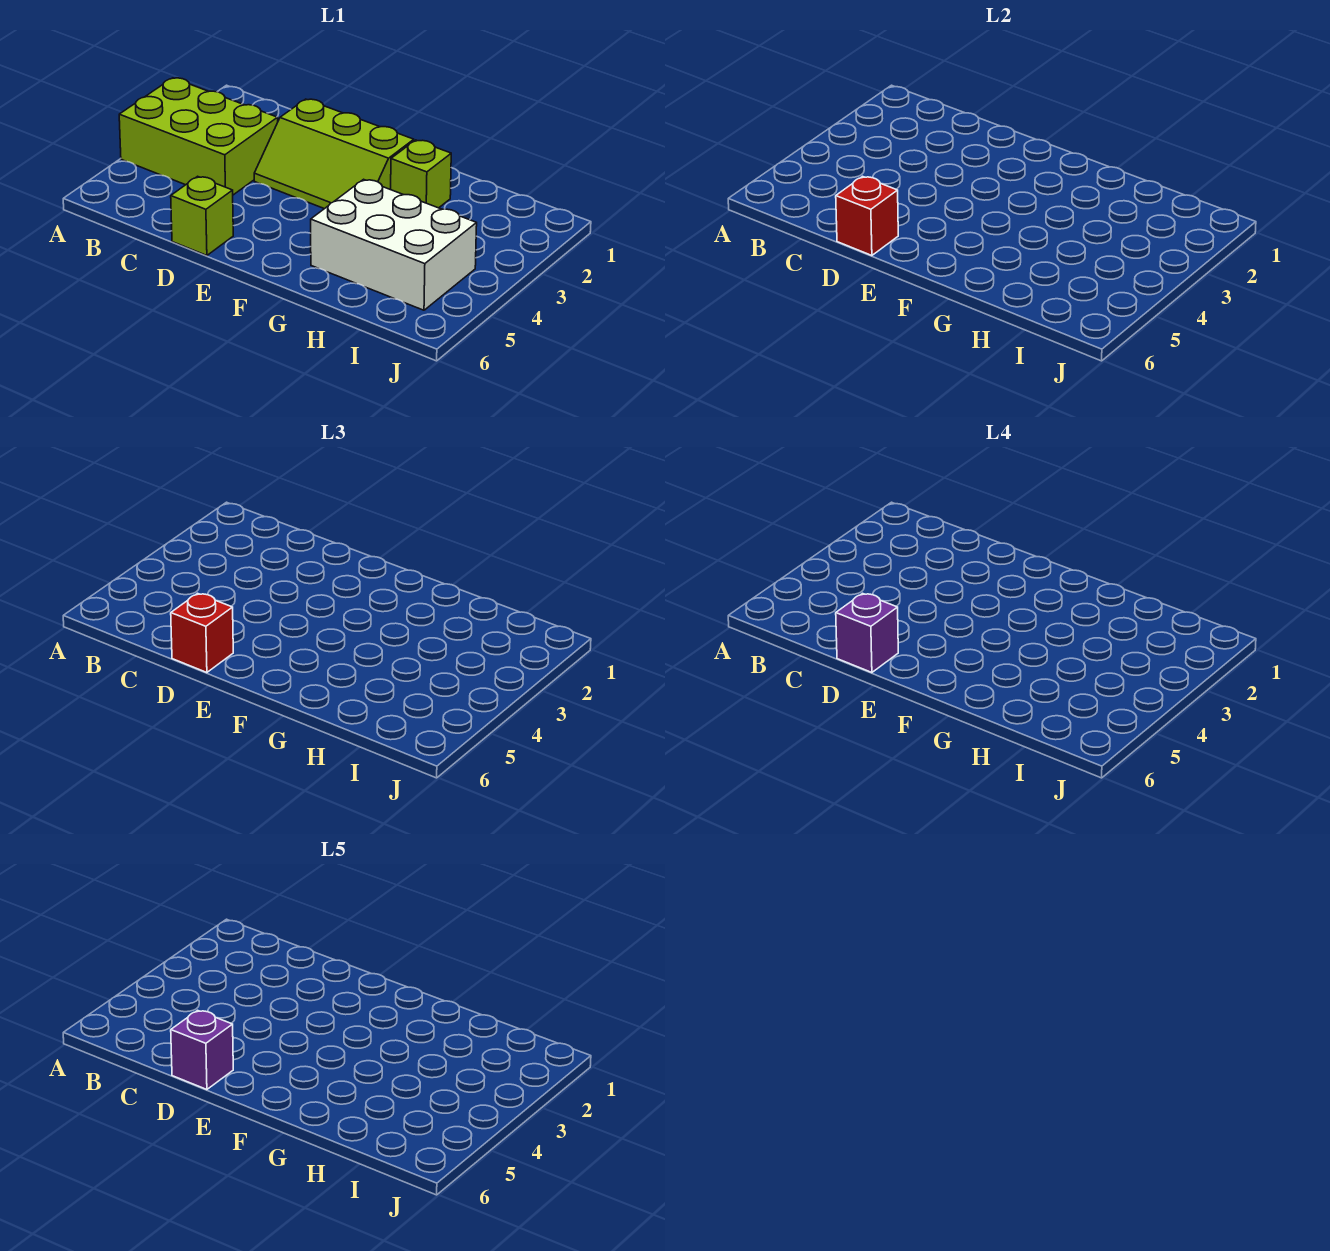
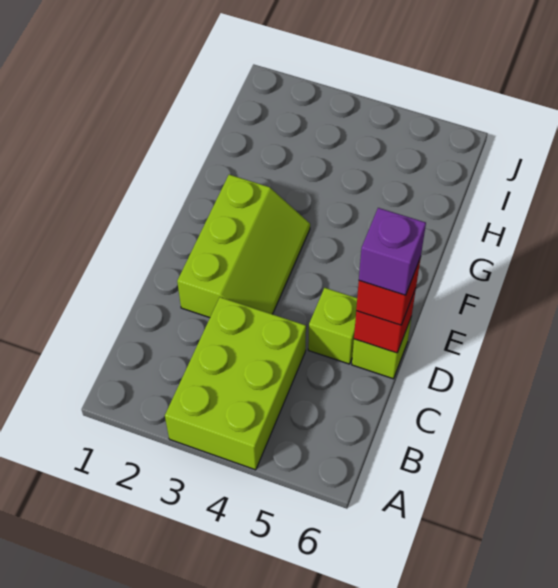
purple brick D6 level 5 -> none
lime brick G2 level 1 -> lime brick D5 level 1
white brick G4:I5 level 1 -> none

